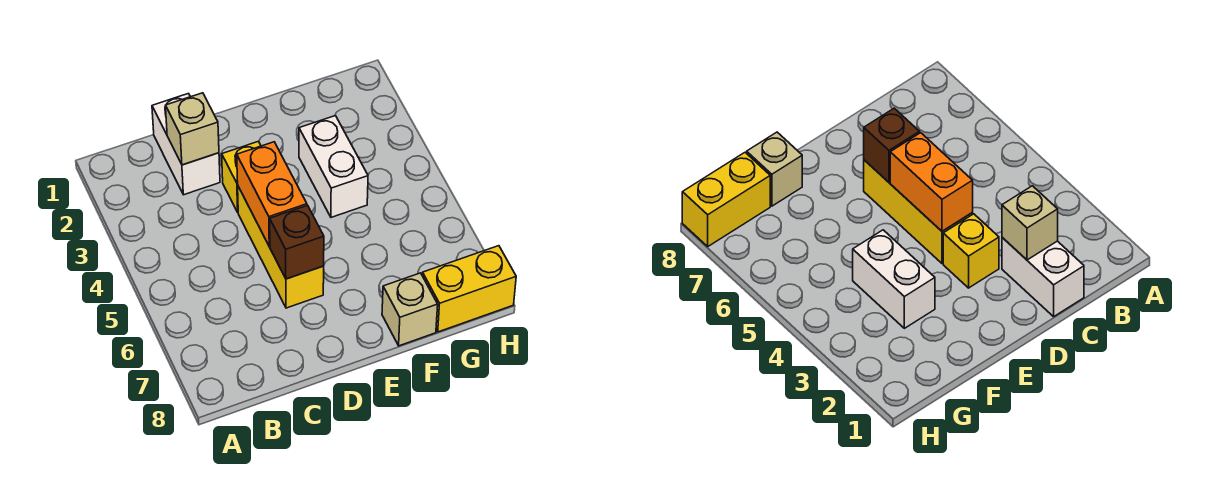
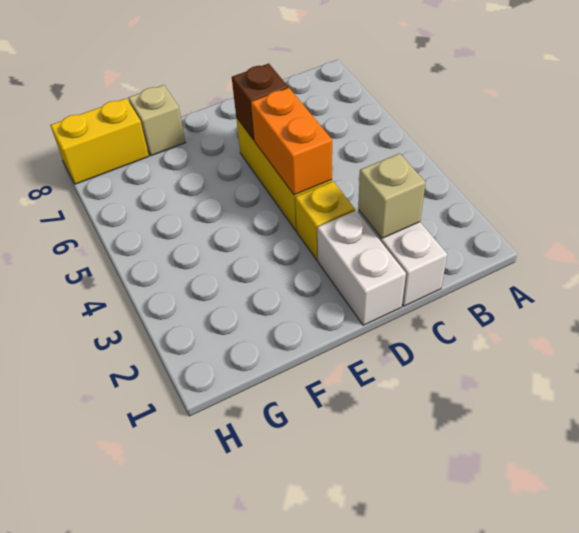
white brick F3:F4 level 1 -> white brick D1:D2 level 1

